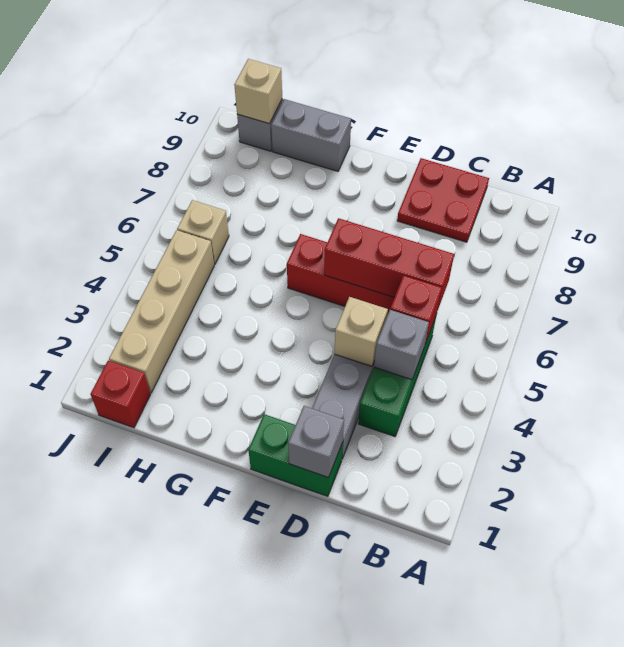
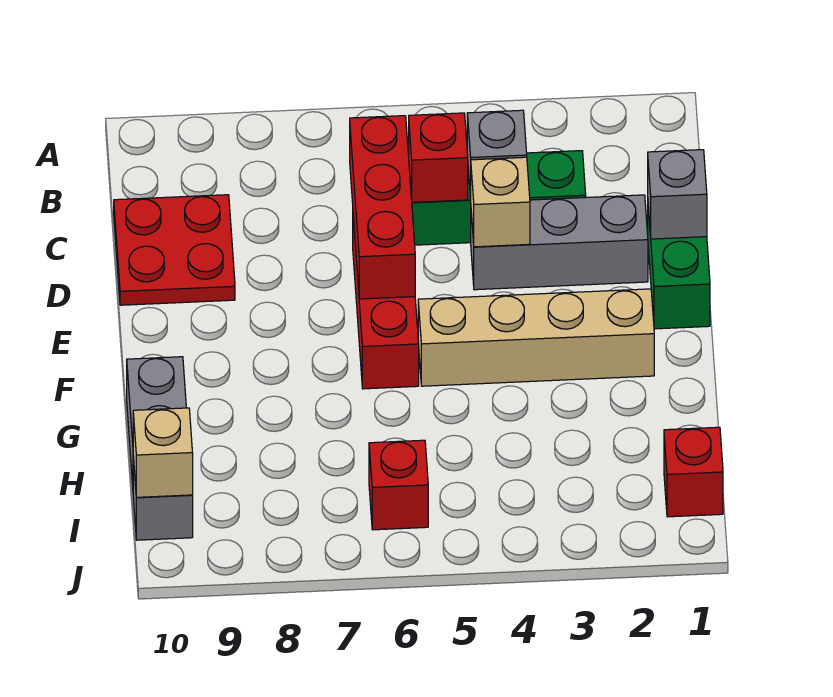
tan brick I2:I5 level 1 -> tan brick F2:F5 level 1
tan brick I6 level 1 -> red brick I6 level 1

